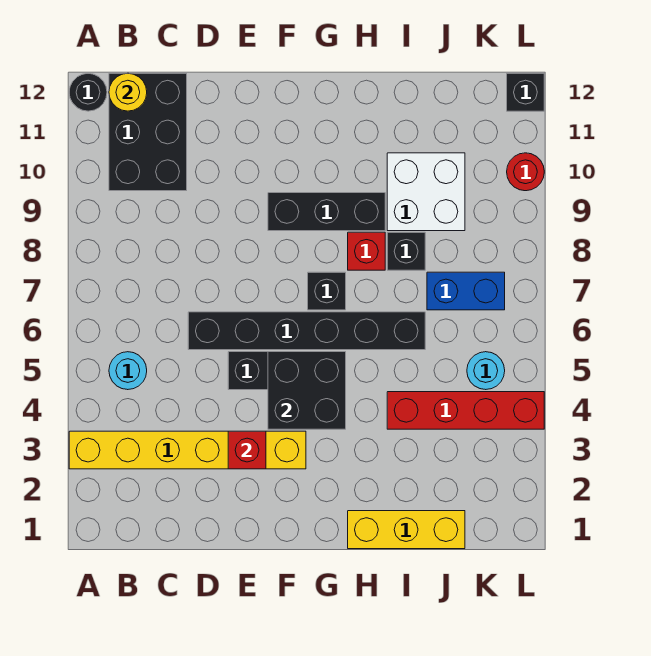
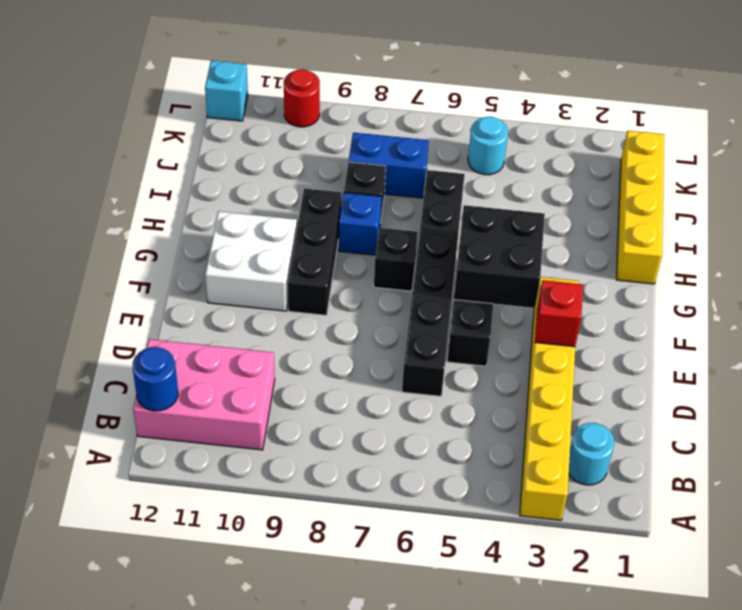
black round brick A12 level 1 -> none
cyan round brick B5 level 1 -> cyan round brick B2 level 1
black brick B10:C12 level 1 -> pink brick B10:C12 level 1
yellow round brick B12 level 2 -> blue round brick B12 level 2
yellow brick H1:J1 level 1 -> yellow brick H1:K1 level 1
red brick H8 level 1 -> blue brick H8 level 1
red brick I4:L4 level 1 -> none
white brick I9:J10 level 1 -> white brick F10:G11 level 1
blue brick J7:K7 level 1 -> blue brick J7:J8 level 1
black brick L12 level 1 -> cyan brick L12 level 1

